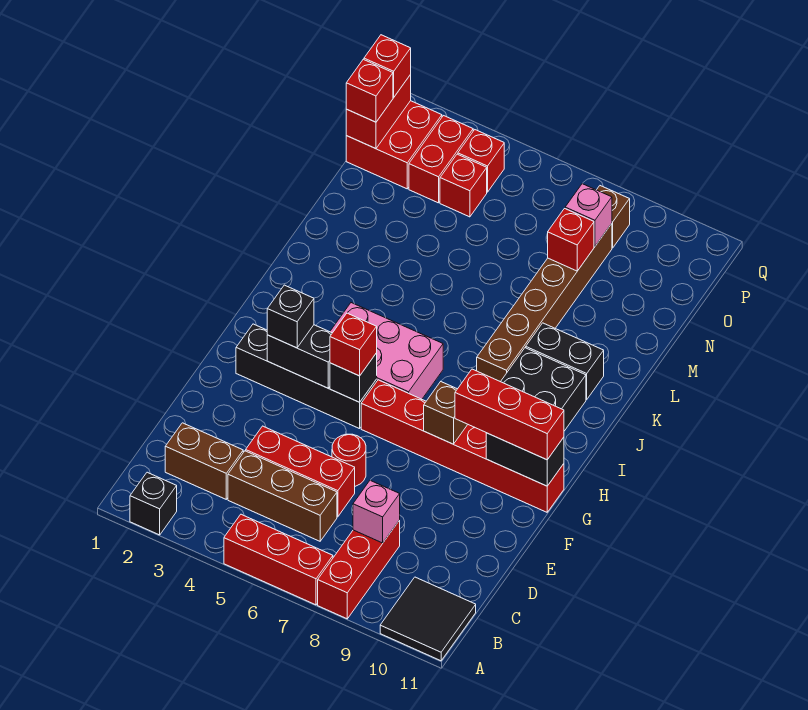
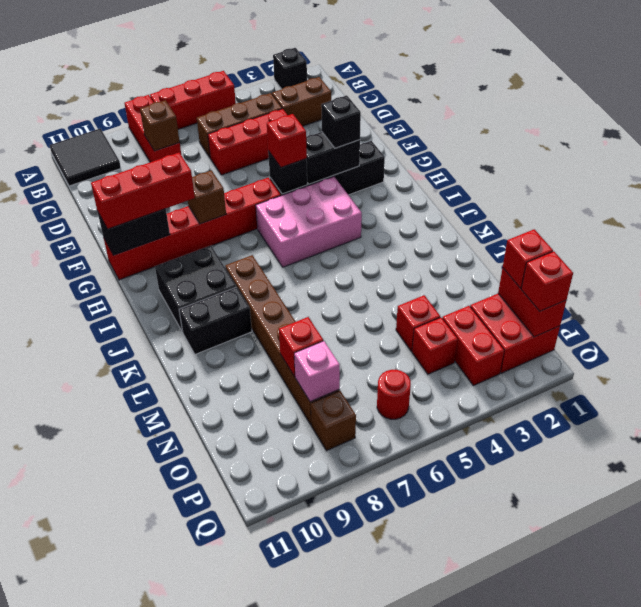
pink brick C8 level 2 -> brown brick C8 level 2
red round brick E6 level 1 -> red round brick P6 level 1
red brick P4 level 1 -> red brick N4 level 1

